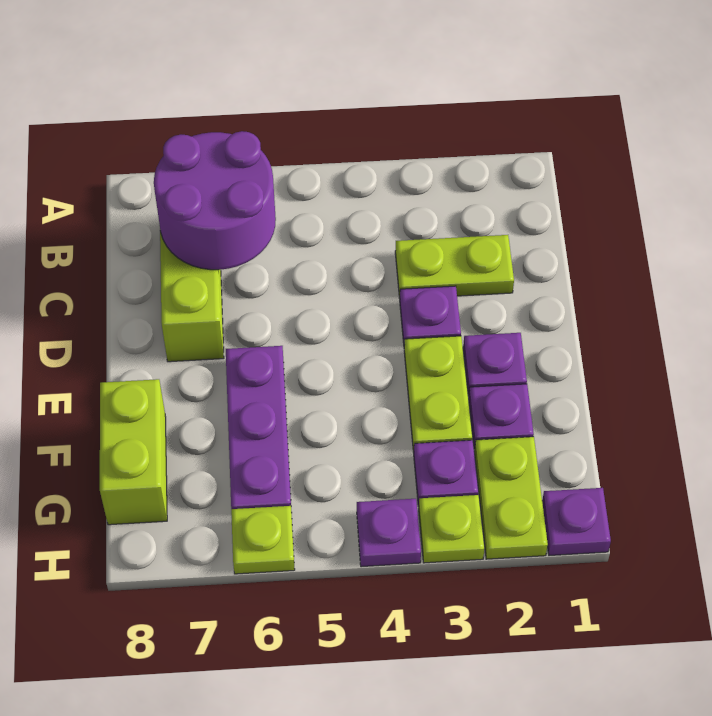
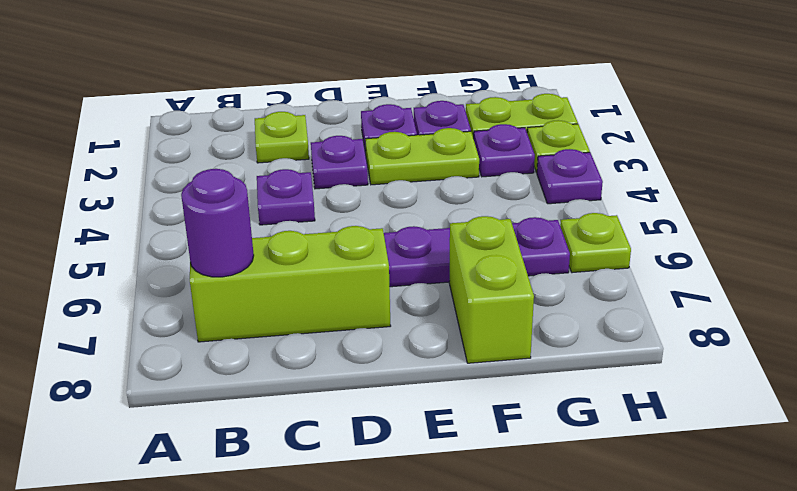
purple round brick B6:C7 level 2 -> purple round brick B7 level 2
lime plate C2:C3 level 1 -> lime plate C2 level 1
lime brick F8:G8 level 1 -> lime brick F7:F8 level 1
purple plate H1 level 1 -> purple plate C4 level 1

